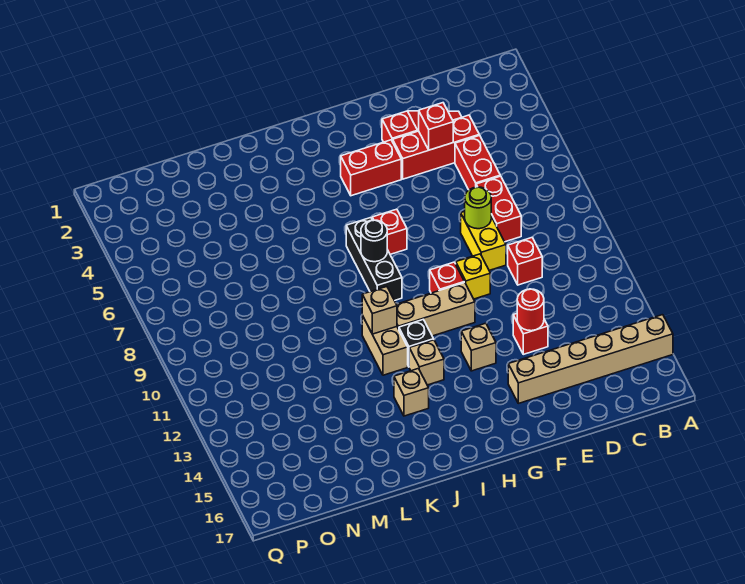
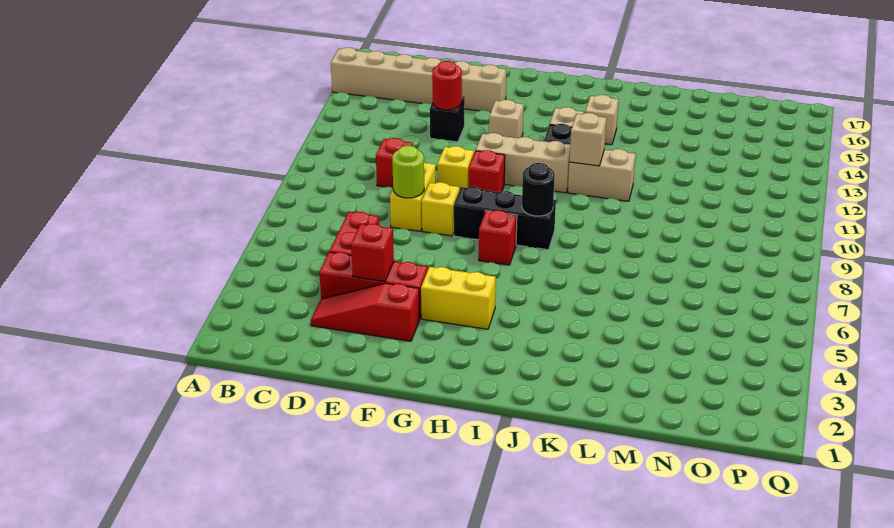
red brick D7:D8 level 1 -> none
red brick E13 level 1 -> black brick E13 level 1
none -> yellow brick F8 level 1
red brick G4:H4 level 1 -> yellow brick G4:H4 level 1
black brick I7:I9 level 1 -> black brick G8:I8 level 1
tan brick J11:J12 level 1 -> tan brick J11:K11 level 1

